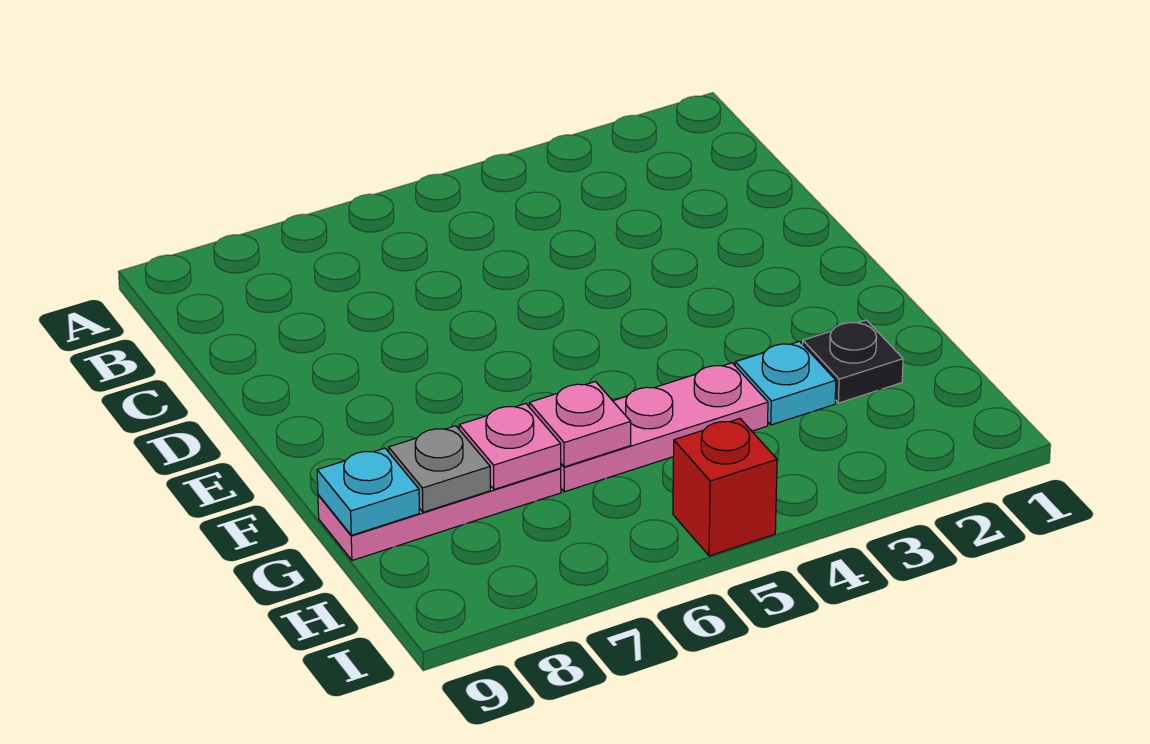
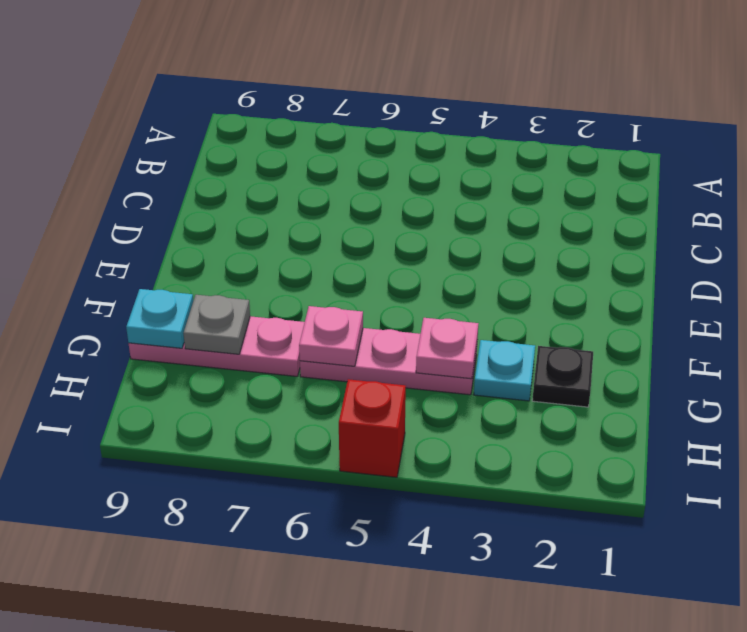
pink plate G7 level 2 -> pink plate G4 level 2

